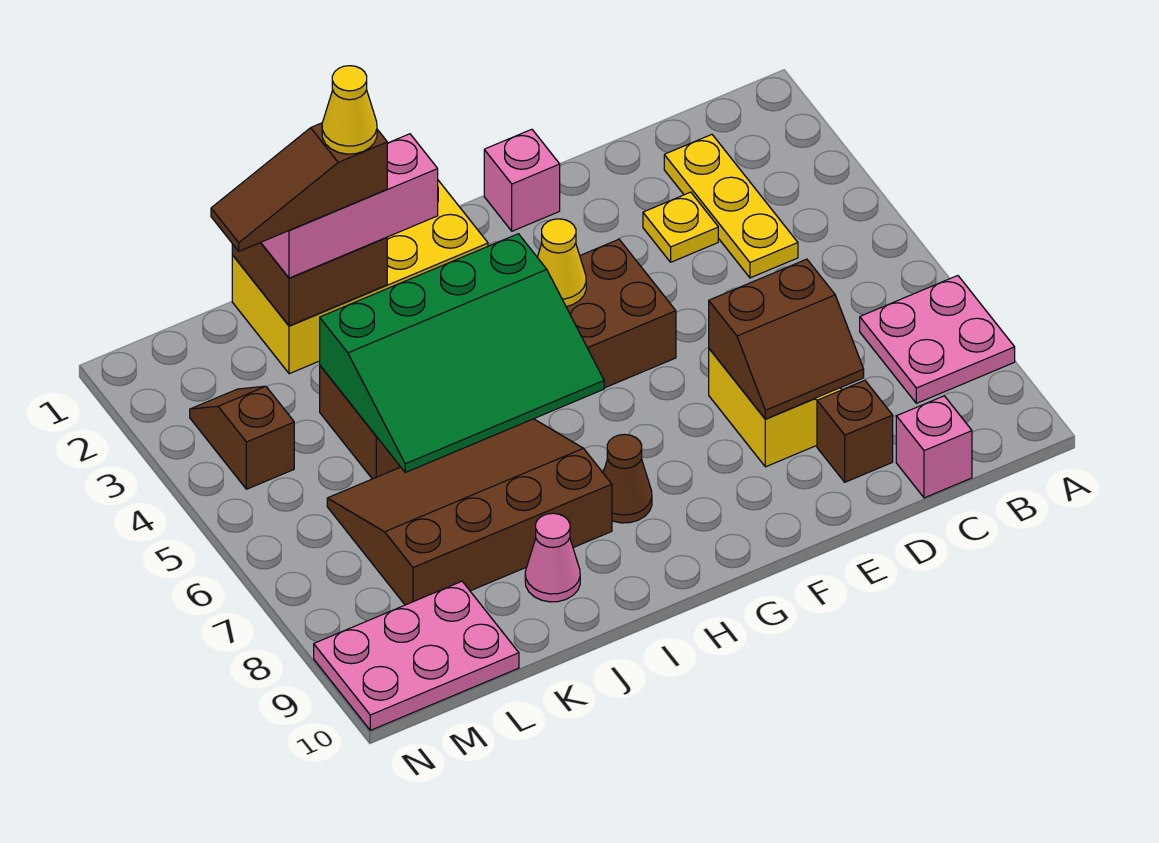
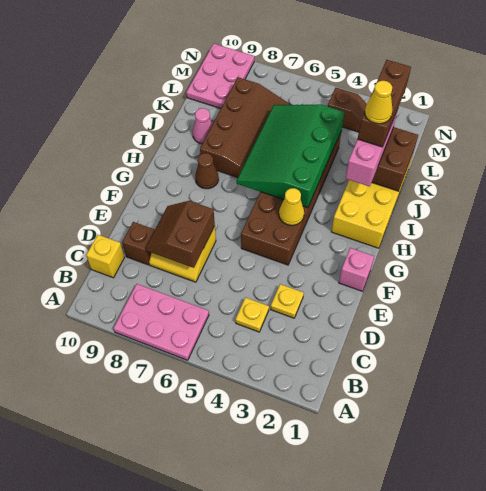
pink plate A7:B8 level 1 -> pink plate A6:B8 level 1
yellow plate C2:C4 level 1 -> yellow plate C4 level 1
pink brick C10 level 1 -> yellow brick C10 level 1
brown slope J2:L2 level 4 top J -> brown brick J2:L2 level 4

